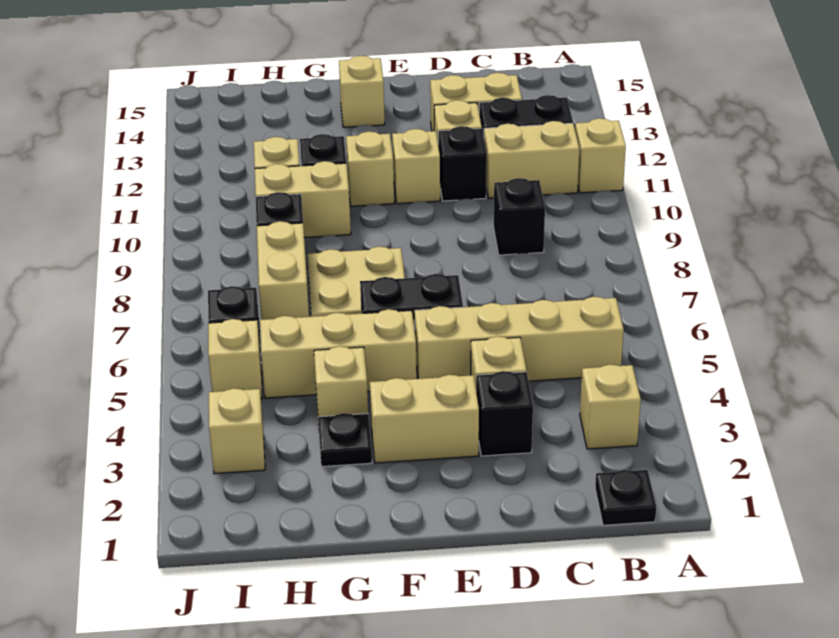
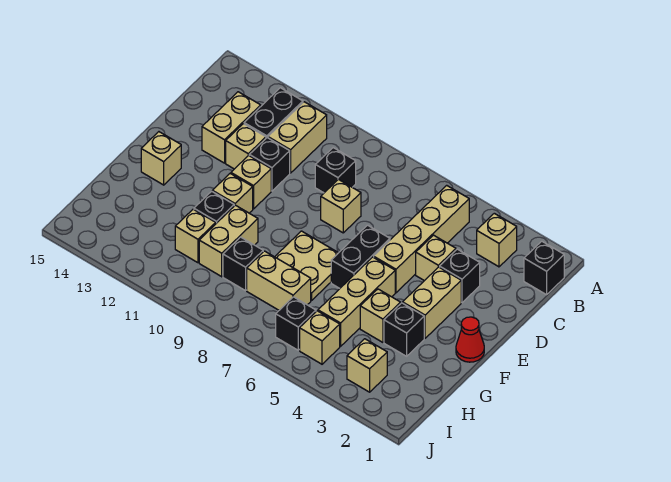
tan brick A11 level 1 -> tan brick D8 level 1
black plate B1 level 1 -> black brick B1 level 1
none -> red cone F1 level 1
black plate G3 level 1 -> black brick G3 level 1

